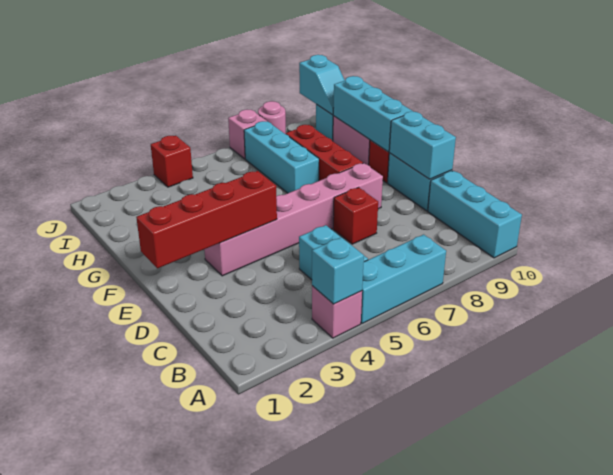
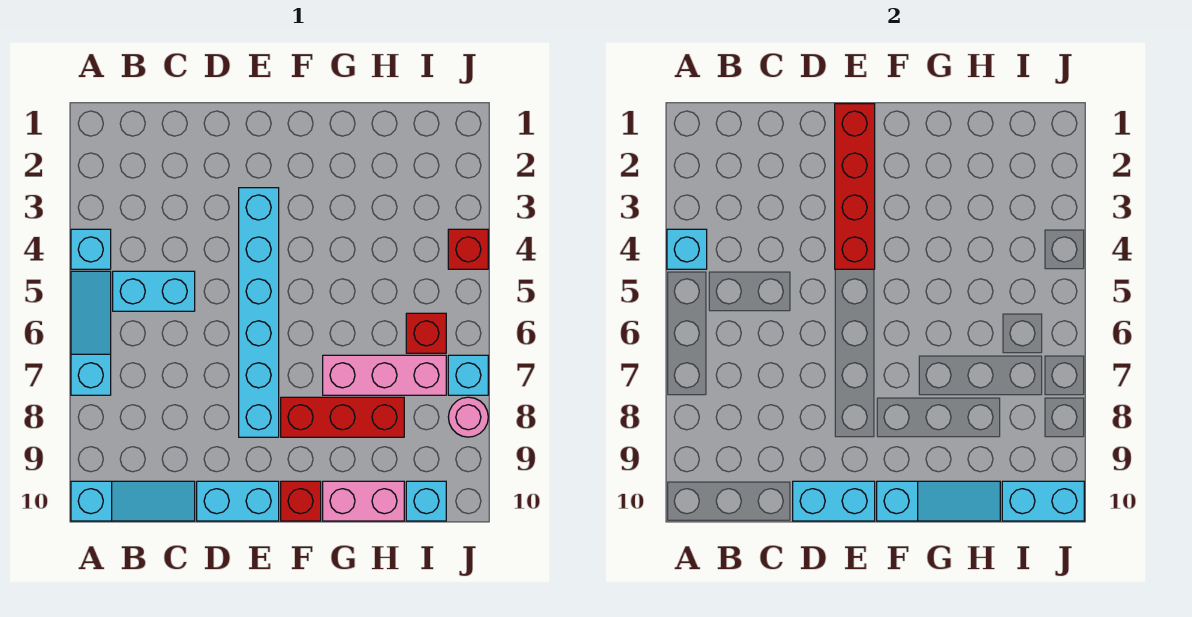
pink brick A4 level 1 -> cyan brick A4 level 1
cyan brick A5:A7 level 1 -> cyan slope A5:A7 level 1 top 7
cyan brick A10:C10 level 1 -> cyan slope A10:C10 level 1 top A
red brick D7 level 1 -> red brick I6 level 1
pink brick E3:E8 level 1 -> cyan brick E3:E8 level 1
cyan brick F10:H10 level 2 -> cyan slope F10:H10 level 2 top F
cyan brick G7:I7 level 1 -> pink brick G7:I7 level 1
cyan slope I10:J10 level 2 top J -> cyan brick I10:J10 level 2
pink brick J7 level 1 -> cyan brick J7 level 1

